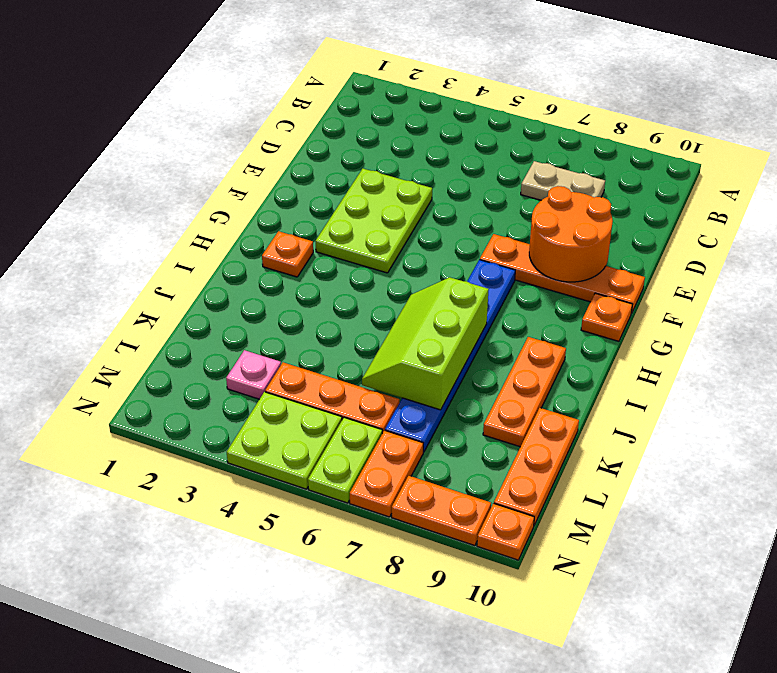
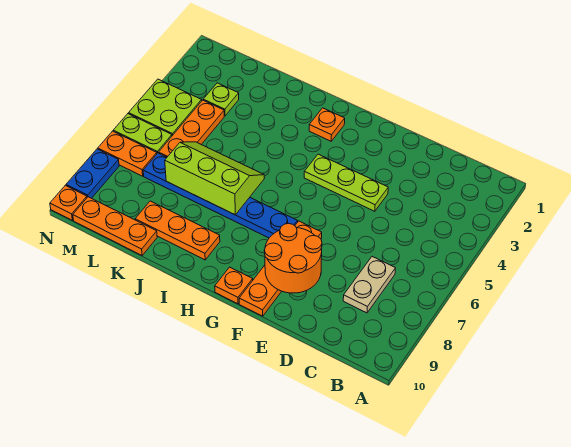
lime plate E3:G4 level 1 -> lime plate E4:G4 level 1
pink plate L3 level 1 -> lime plate L3 level 1
orange plate N8:N9 level 1 -> blue plate N8:N9 level 1

